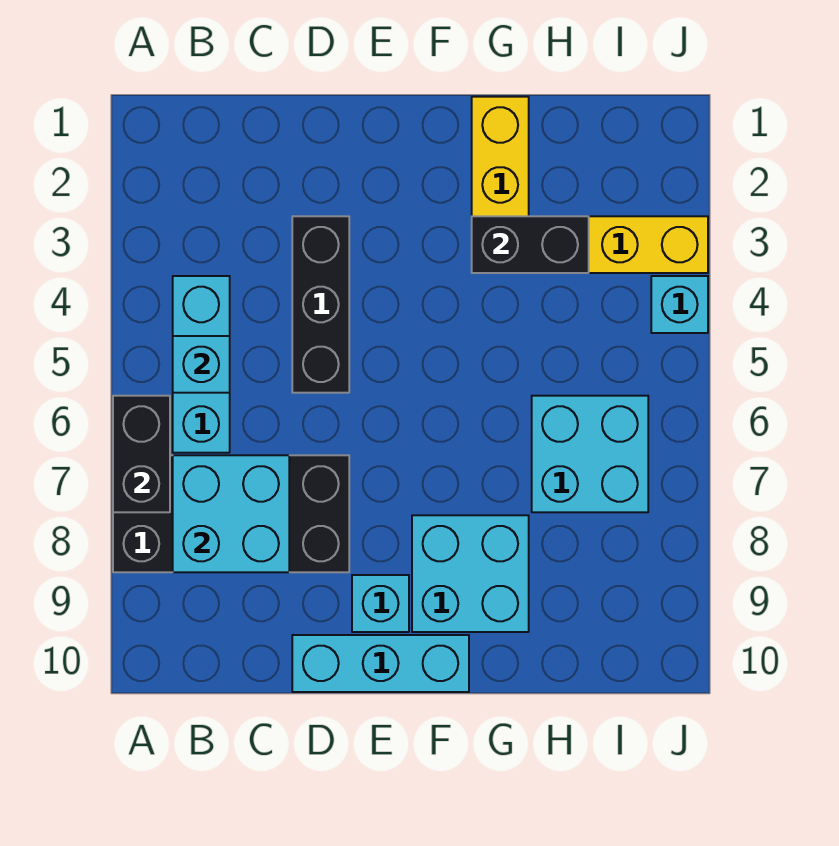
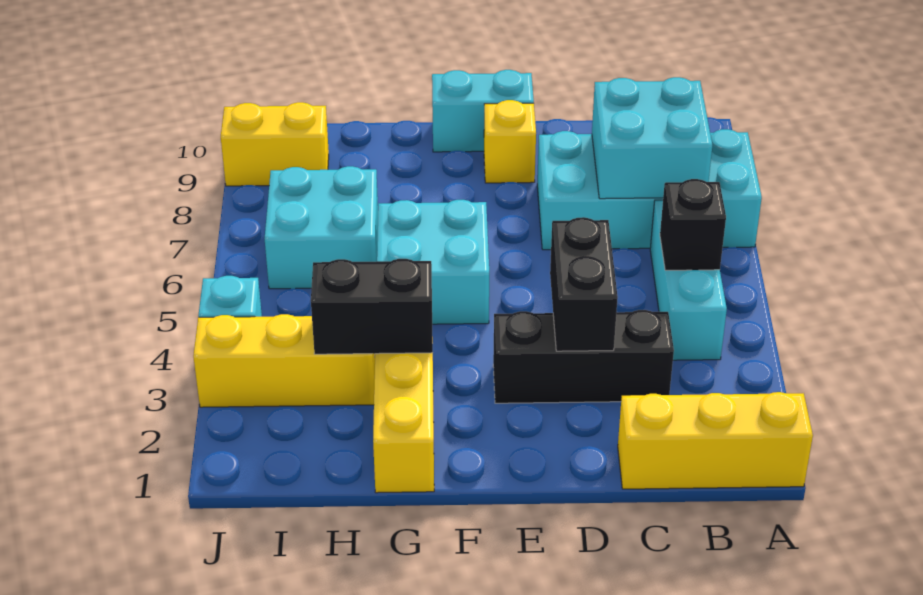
none -> yellow brick A1:C1 level 1
black brick A6:A7 level 2 -> black brick D3:D4 level 2
black brick A7:D8 level 1 -> cyan brick A7:D8 level 1
cyan brick B5 level 2 -> black brick B5 level 2
black brick D3:D5 level 1 -> black brick C3:E3 level 1
cyan brick D10:F10 level 1 -> cyan brick E10:F10 level 1
cyan brick E9 level 1 -> yellow brick E9 level 1
cyan brick F8:G9 level 1 -> cyan brick F5:G6 level 1
none -> yellow brick I9:J9 level 1

